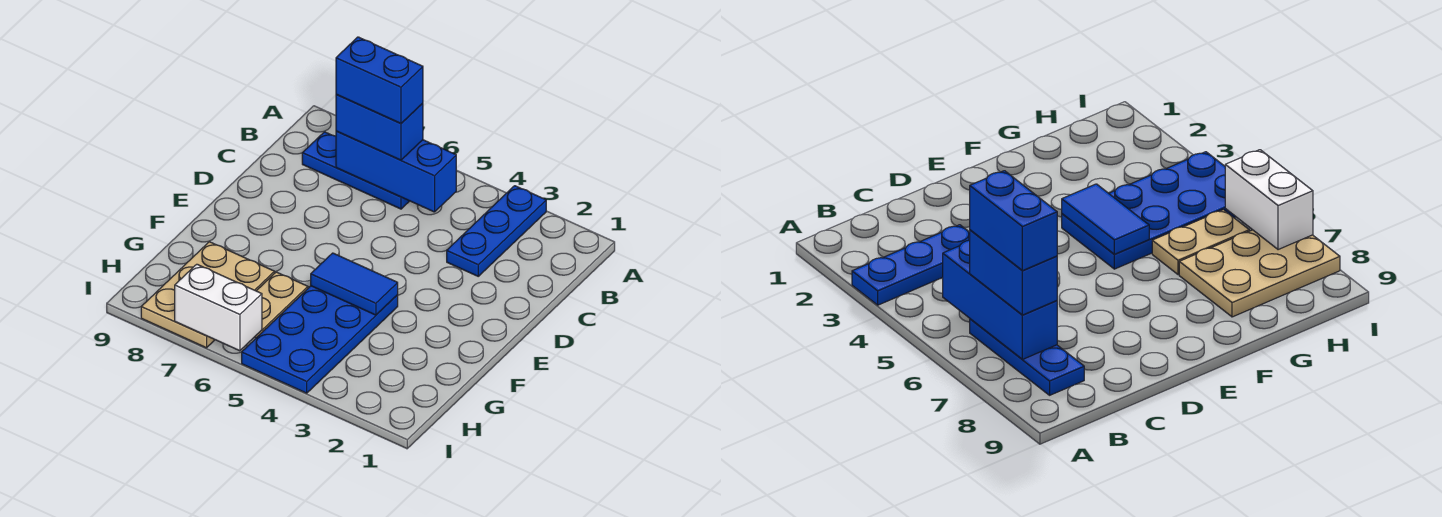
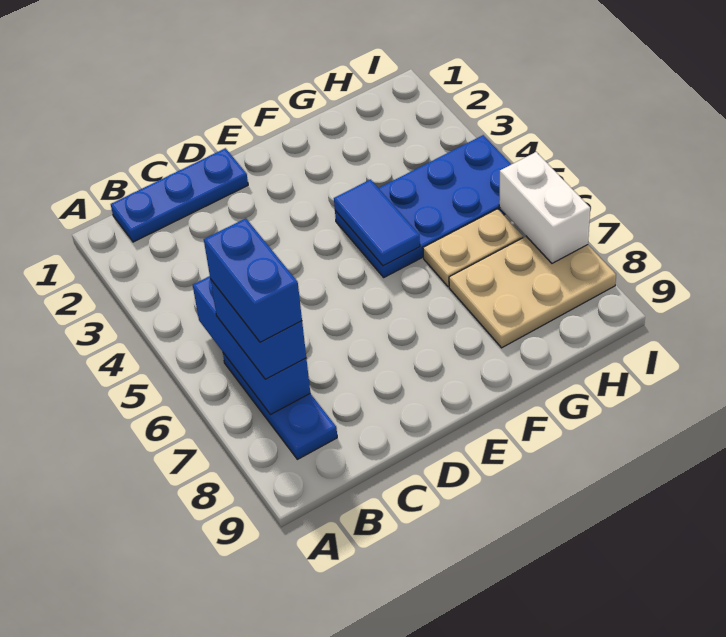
blue plate A3:C3 level 1 -> blue plate B1:D1 level 1

